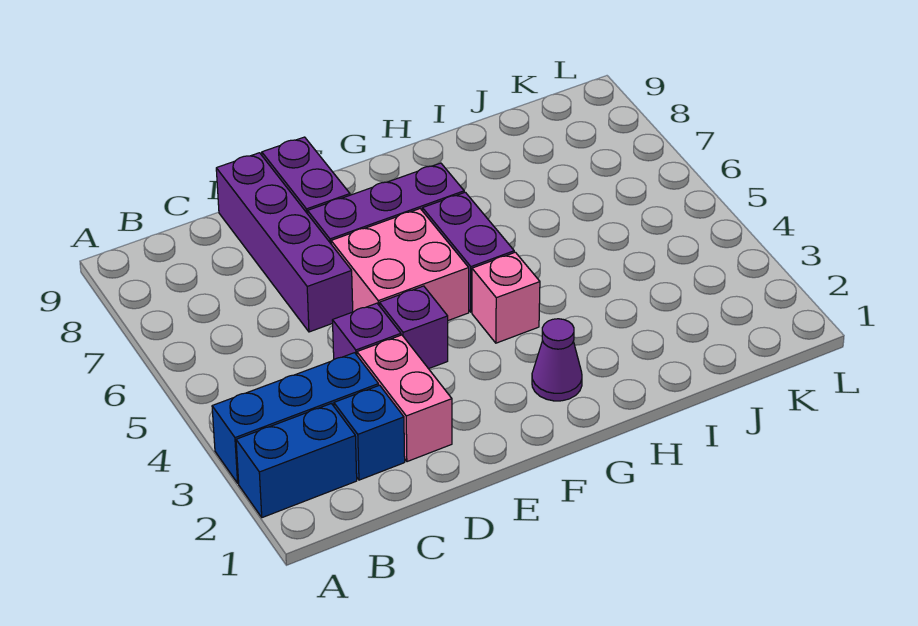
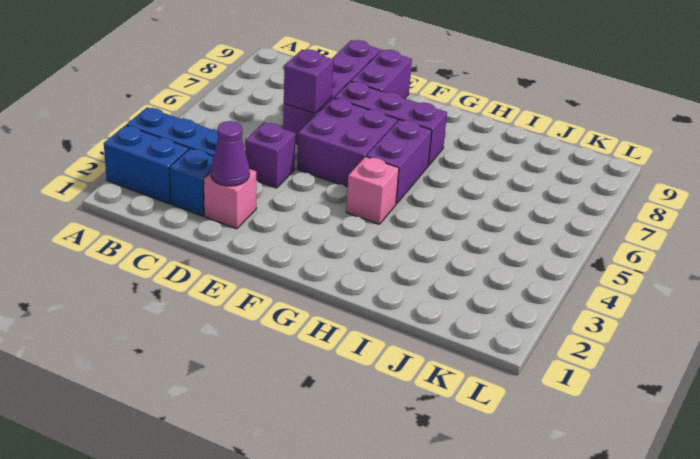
pink brick D2:D3 level 1 -> pink brick D2 level 1
purple brick E4 level 1 -> purple brick D6 level 2
pink brick E5:F6 level 1 -> purple brick E5:F6 level 1
purple cone G2 level 1 -> purple cone D2 level 2

